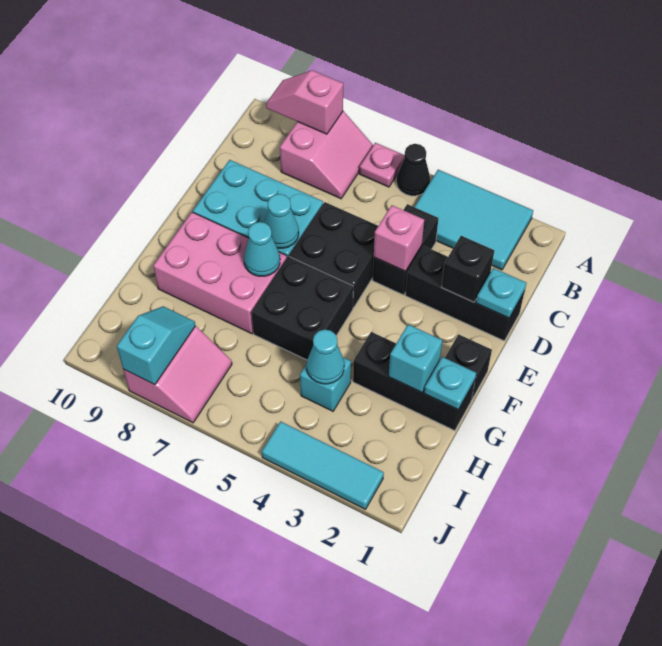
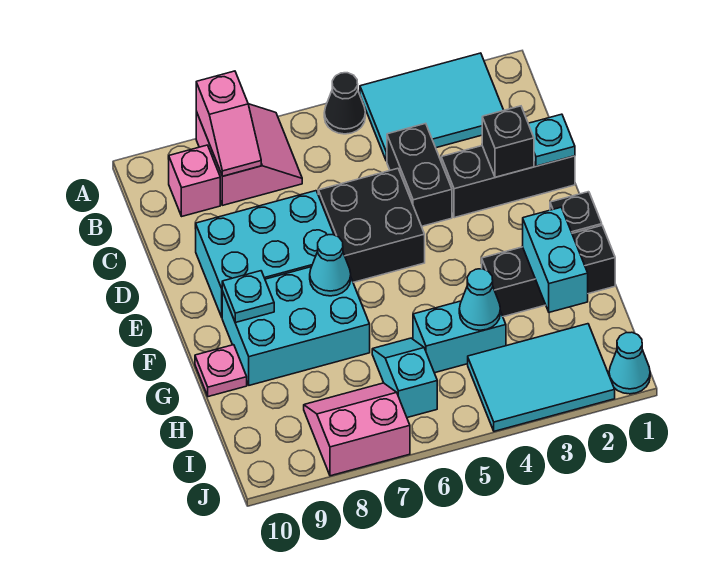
pink plate A6 level 1 -> pink plate G10 level 1
pink slope A8:A9 level 2 top 8 -> pink slope A8:B8 level 2 top A
pink brick D4 level 2 -> pink brick B9 level 1
cyan cone E7 level 2 -> cyan cone J1 level 1
black brick F5:G6 level 1 -> none
pink brick F7:G9 level 1 -> cyan brick F7:G9 level 1
cyan plate G1 level 2 -> cyan plate F9 level 2
cyan brick G2 level 2 -> cyan brick G2:H2 level 2
cyan brick H4 level 1 -> cyan brick H4:H5 level 1
pink slope I7:J8 level 1 top 8 -> pink slope I7:J8 level 1 top J
cyan slope I8:J8 level 2 top J -> cyan slope H6:I6 level 1 top I
cyan tile J2:J4 level 1 -> cyan tile I2:J4 level 1

